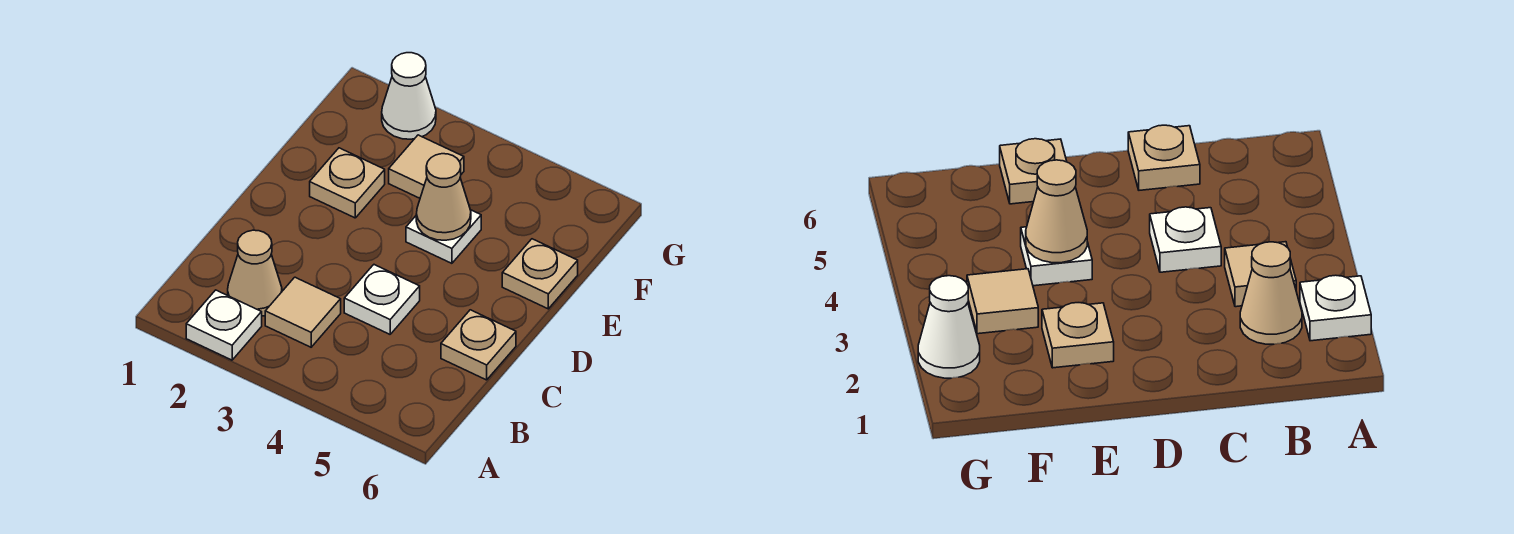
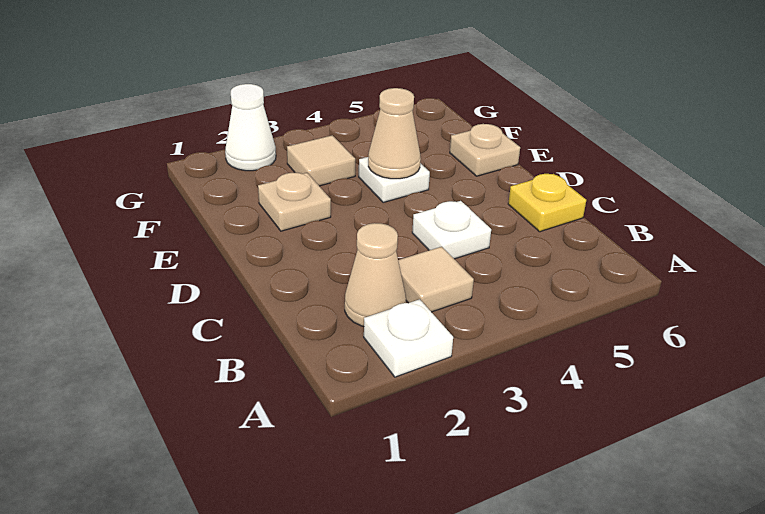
tan plate C6 level 1 -> yellow plate C6 level 1

